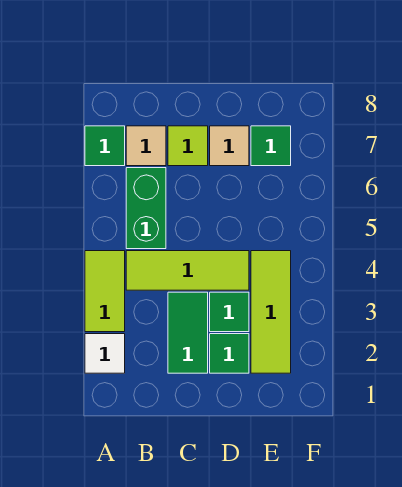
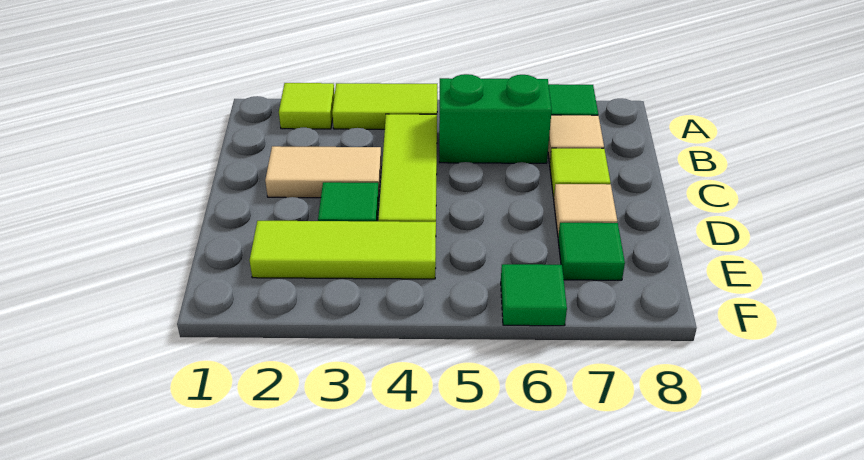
white tile A2 level 1 -> lime tile A2 level 1
green tile C2:C3 level 1 -> tan tile C2:C3 level 1
green tile D2 level 1 -> green tile F6 level 1

